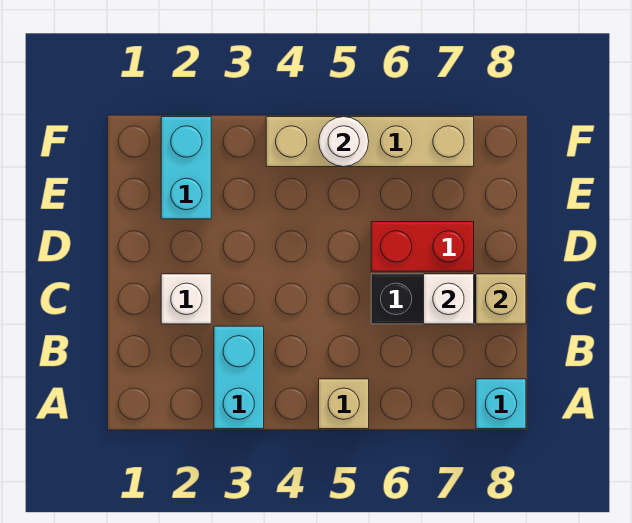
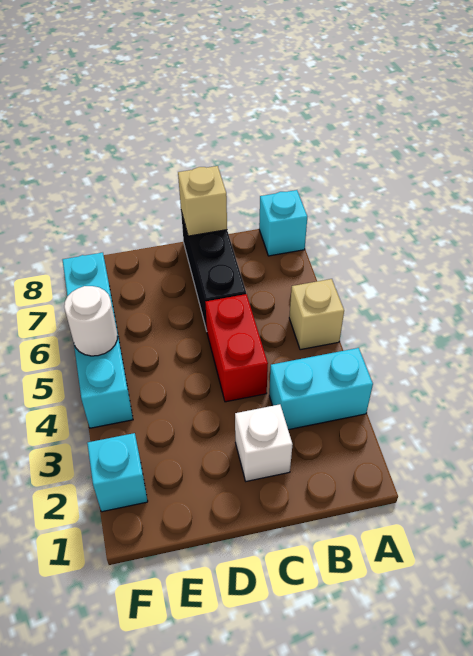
white brick C7 level 2 -> none
red brick D6:D7 level 1 -> red brick C4:C5 level 1
cyan brick E2:F2 level 1 -> cyan brick F2 level 1
tan brick F4:F7 level 1 -> cyan brick F4:F7 level 1

